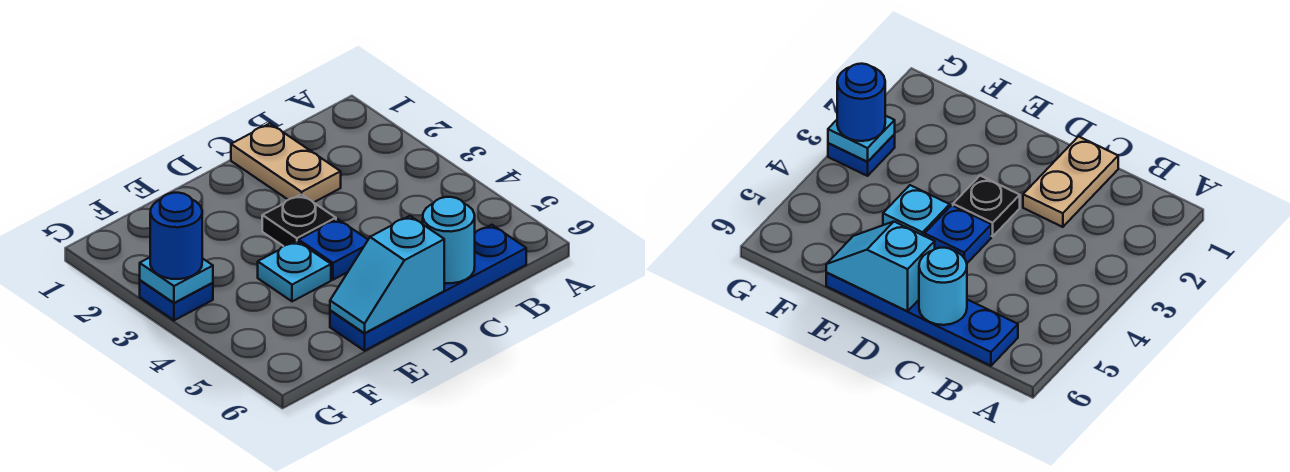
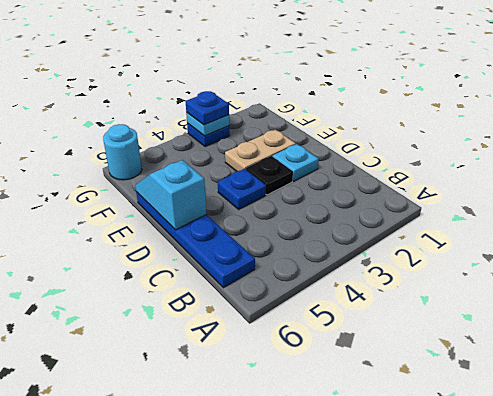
tan plate C1:C2 level 1 -> tan plate E2:E3 level 1
cyan round brick C6 level 2 -> cyan round brick G6 level 1
cyan plate E4 level 1 -> cyan plate D2 level 1
blue round brick G3 level 3 -> blue plate G3 level 3

